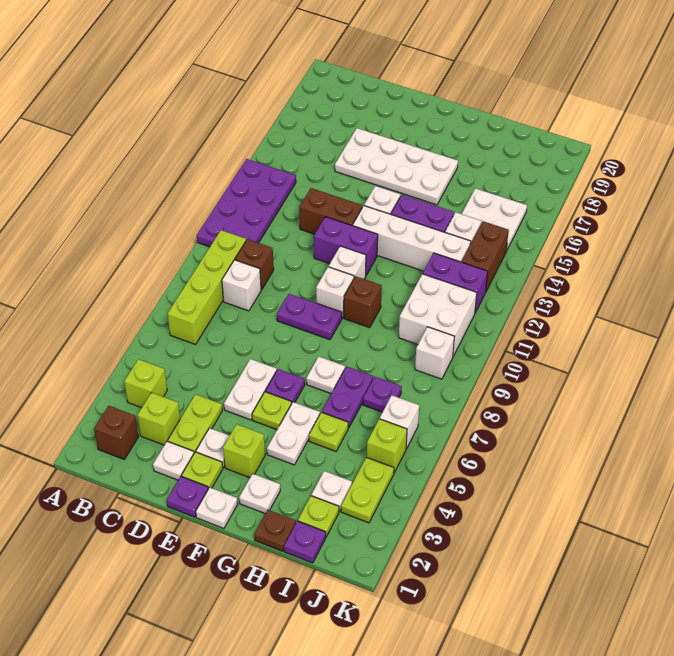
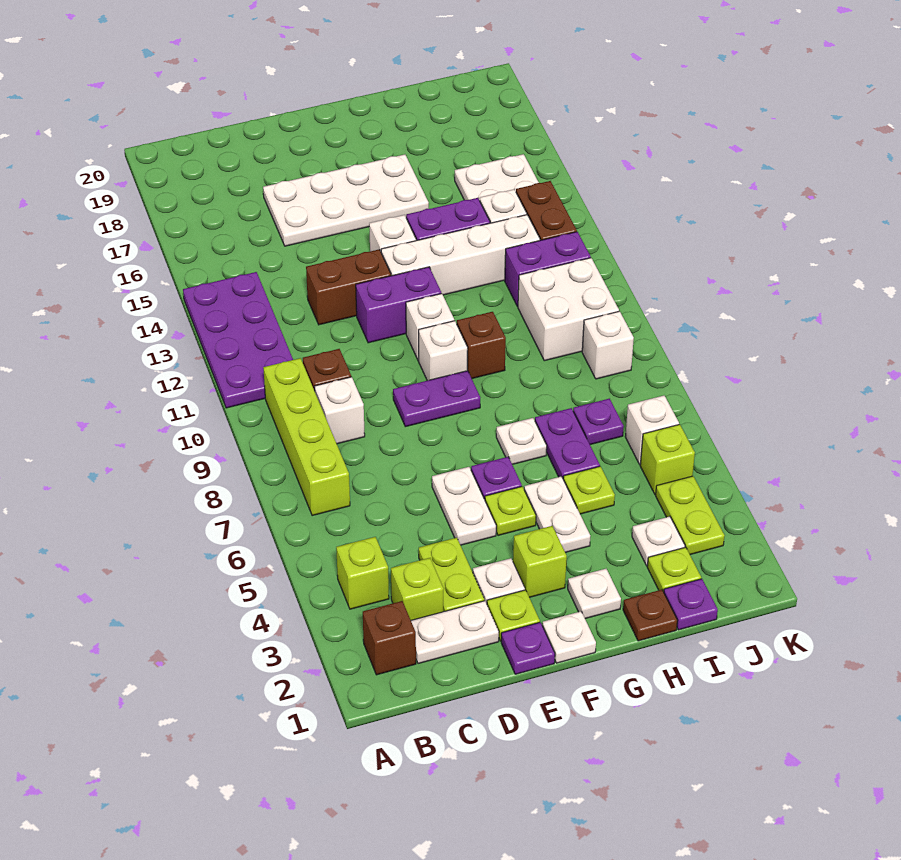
white plate D2 level 1 -> white plate C2:D2 level 1

